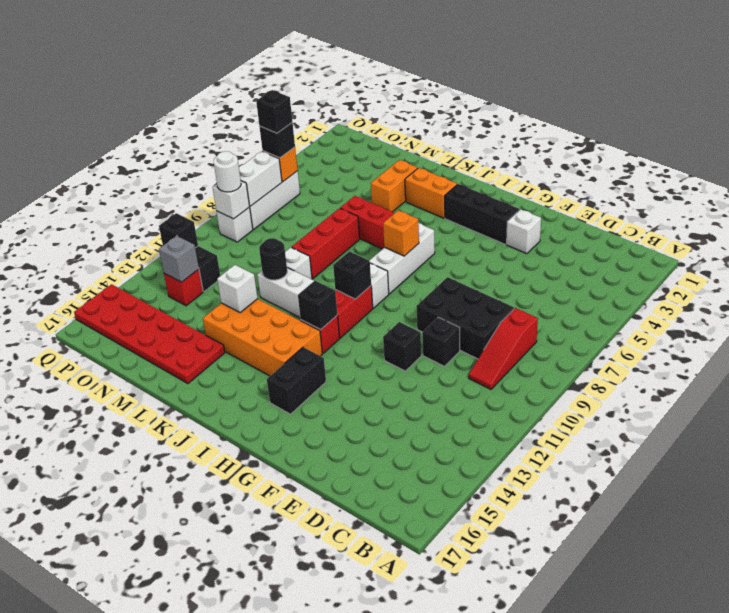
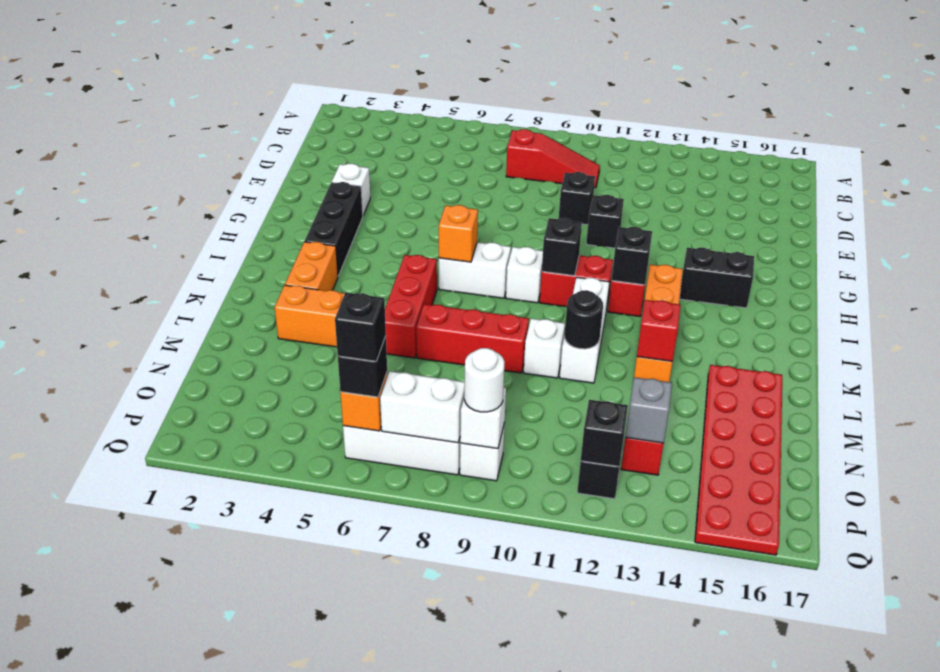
black brick D8:F9 level 1 -> none
white brick I6:I8 level 1 -> white brick I7:I8 level 1
orange brick I13:L14 level 1 -> orange brick I13:L13 level 1
white brick L13 level 2 -> red brick L13 level 2

